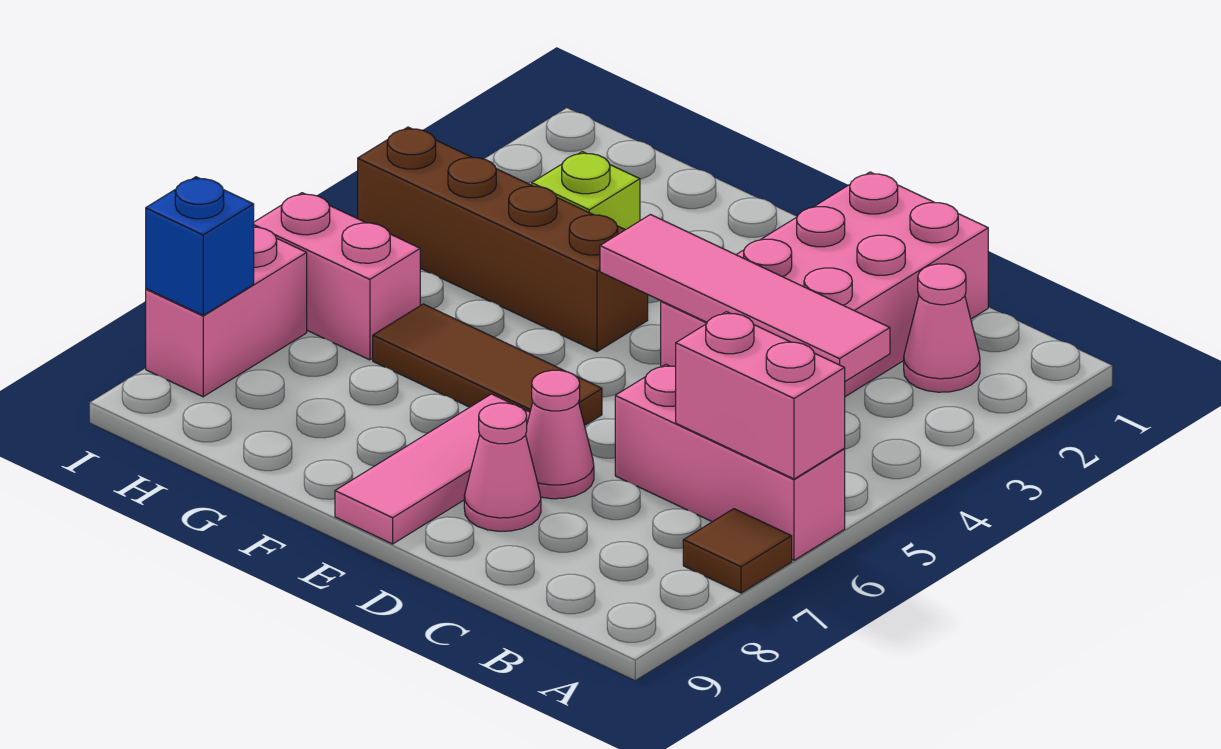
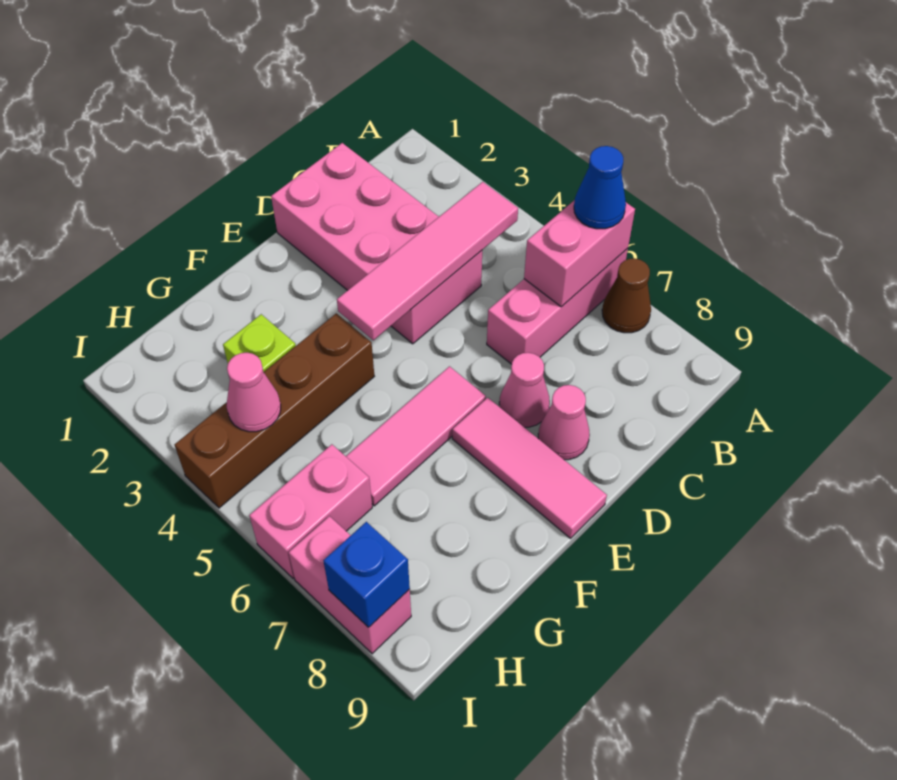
none -> blue cone A6 level 3
brown tile A7 level 1 -> brown cone A7 level 1
pink cone B2 level 1 -> pink cone H4 level 2
brown tile E6:G6 level 1 -> pink tile E6:G6 level 1

